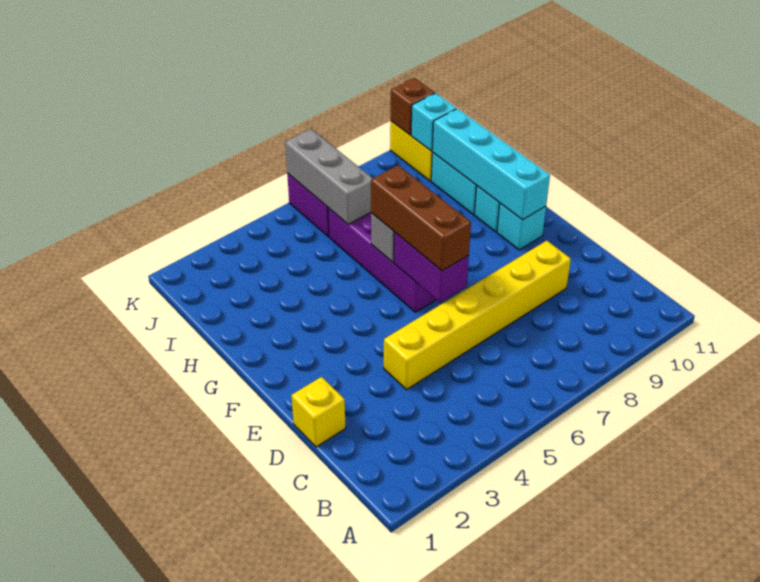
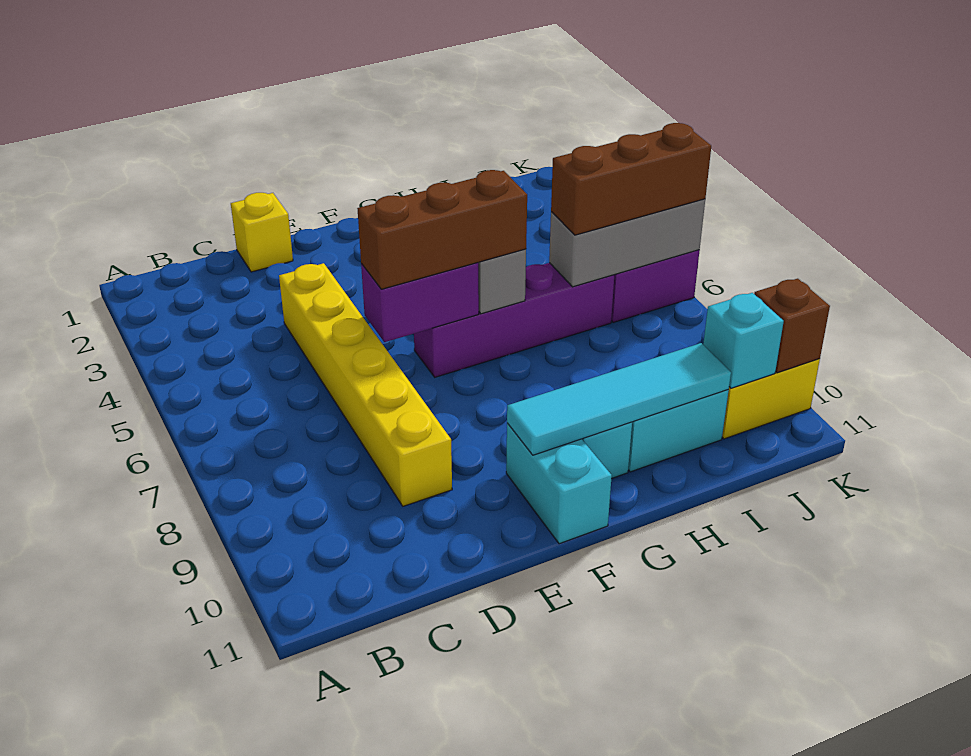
cyan brick F10 level 1 -> cyan brick F10:F11 level 1
cyan brick F10:I10 level 2 -> cyan tile F10:I10 level 2
none -> brown brick I6:K6 level 3

